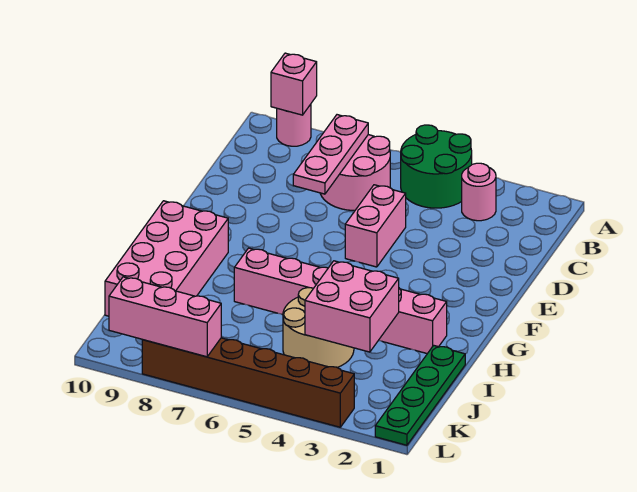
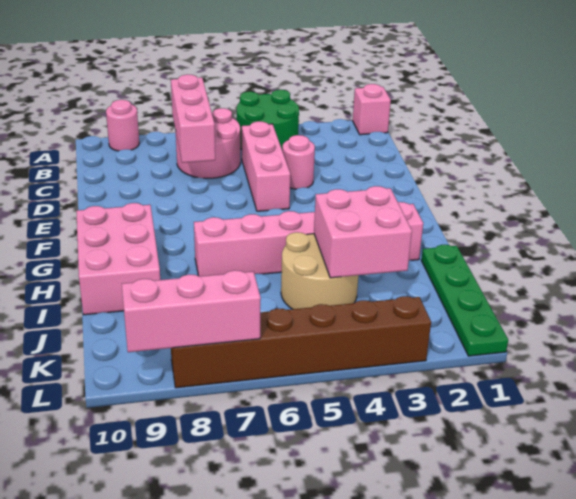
pink brick A9 level 2 -> pink brick A1 level 1
pink round brick B3 level 1 -> pink round brick D4 level 1
pink plate B7:D7 level 2 -> pink brick B7:D7 level 2
pink brick D5:E5 level 1 -> pink brick C5:E5 level 1
pink brick G9:J10 level 1 -> pink brick G9:I10 level 1

